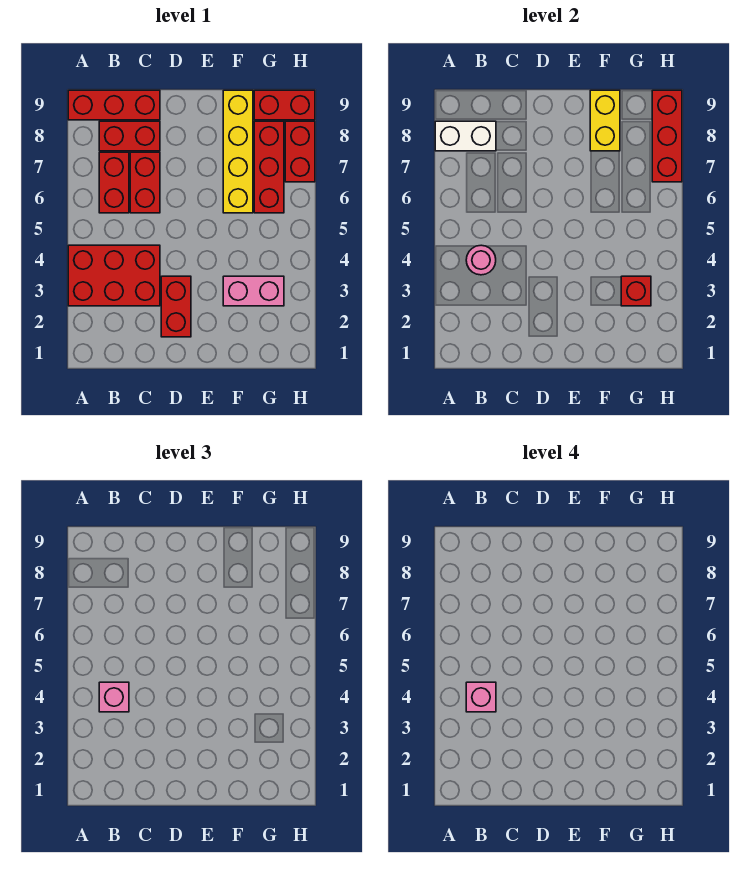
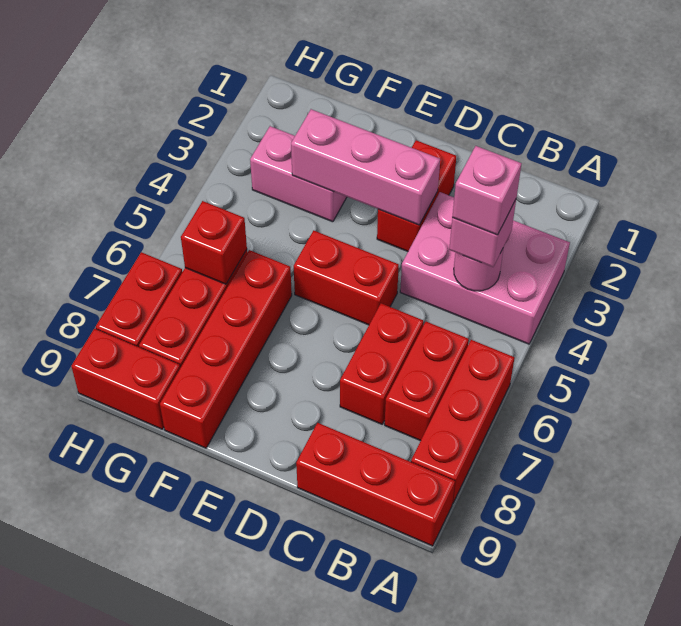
red brick A3:C4 level 1 -> pink brick A3:C4 level 1
white brick A8:B8 level 2 -> none
red brick B8:C8 level 1 -> red brick D5:E5 level 1
none -> pink brick D3:F3 level 2
yellow brick F6:F9 level 1 -> red brick F6:F9 level 1
yellow brick F8:F9 level 2 -> none
red brick G3 level 2 -> red brick G6 level 2
red brick H7:H9 level 2 -> red brick A6:A8 level 1

